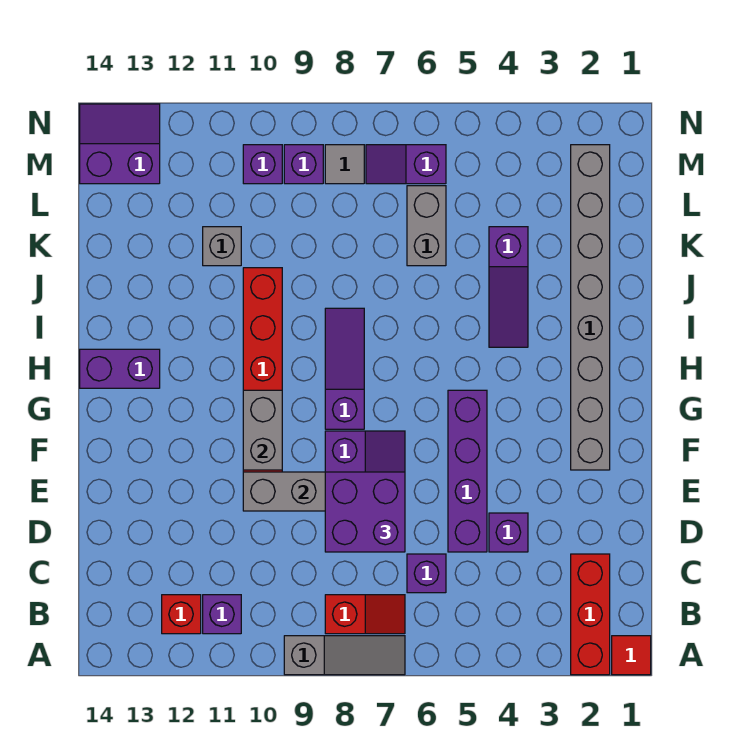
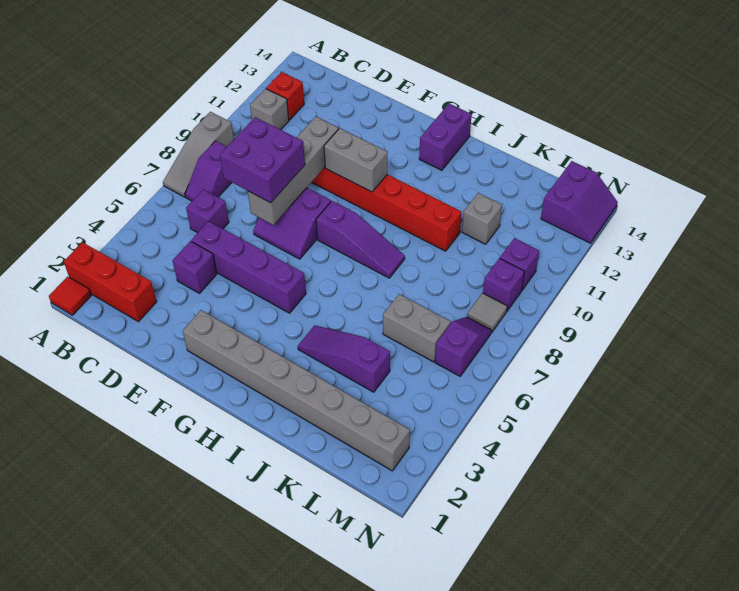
red slope B7:B8 level 1 top 8 -> purple slope B7:B8 level 1 top 8
purple brick B11 level 1 -> grey brick B11 level 1

